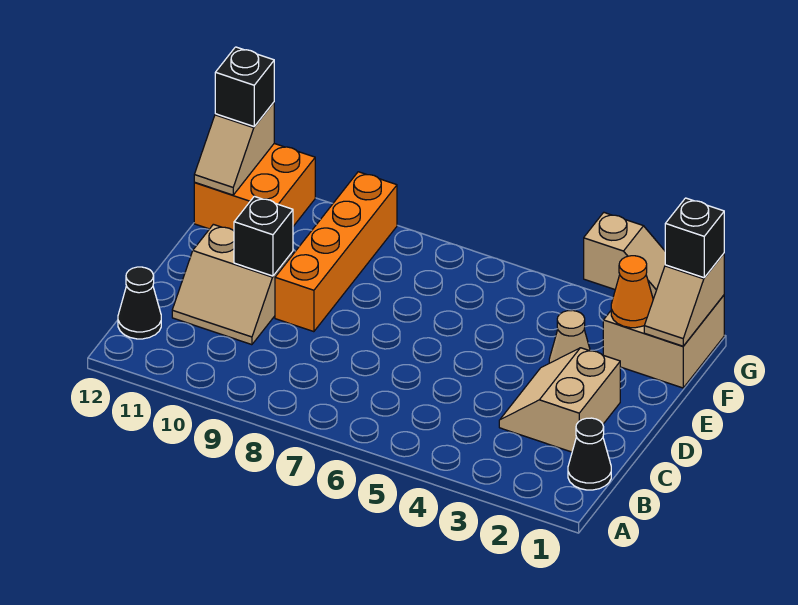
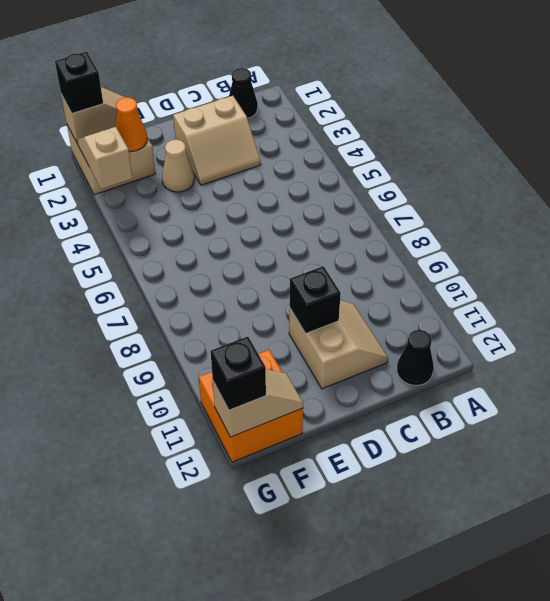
orange brick D9:G9 level 1 -> none

